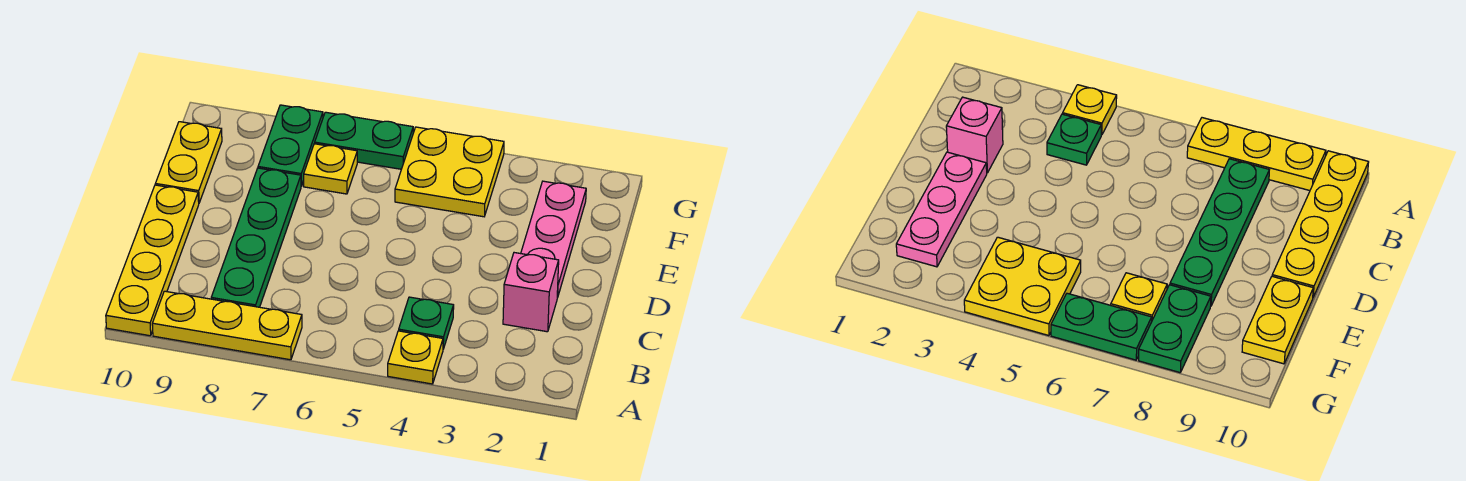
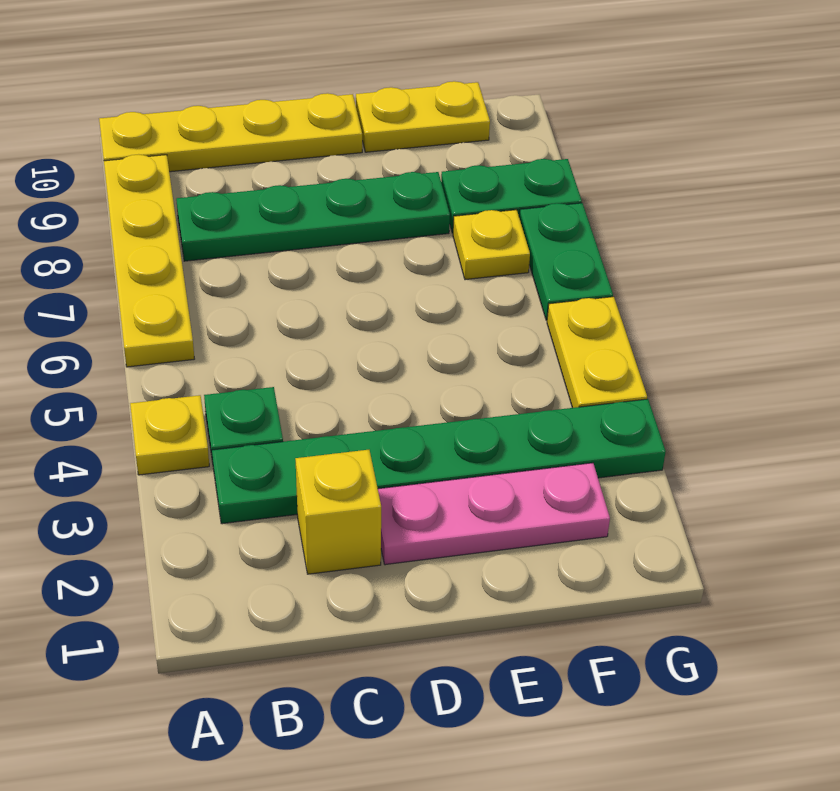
yellow plate A7:A9 level 1 -> yellow plate A6:A9 level 1
none -> green plate B3:G3 level 1
pink brick C2 level 1 -> yellow brick C2 level 1
yellow plate F4:G5 level 1 -> yellow plate G4:G5 level 1

